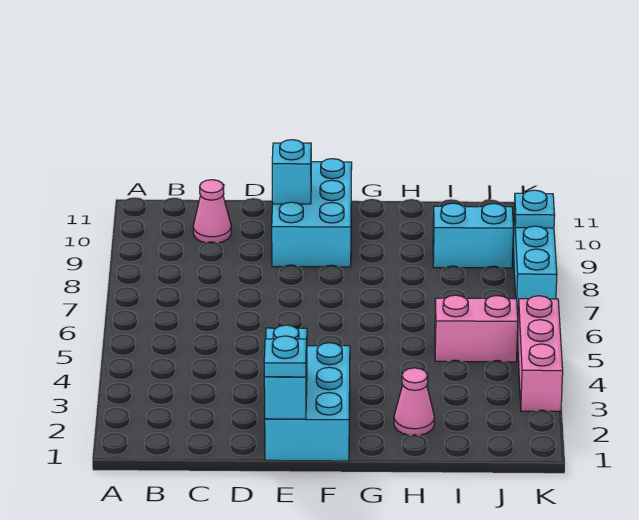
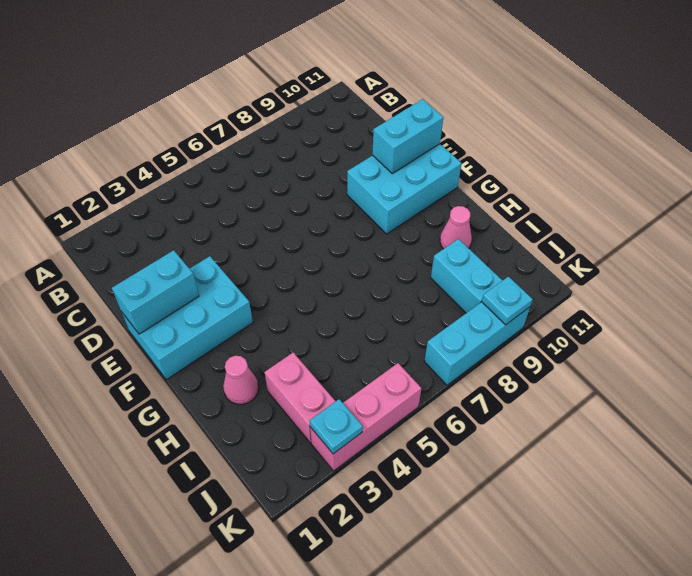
pink cone C10 level 1 -> pink cone H10 level 1
cyan plate E1 level 3 -> cyan plate K3 level 2
cyan brick E10 level 2 -> cyan brick E10:E11 level 2
pink brick I5:J5 level 1 -> pink brick I3:J3 level 1

